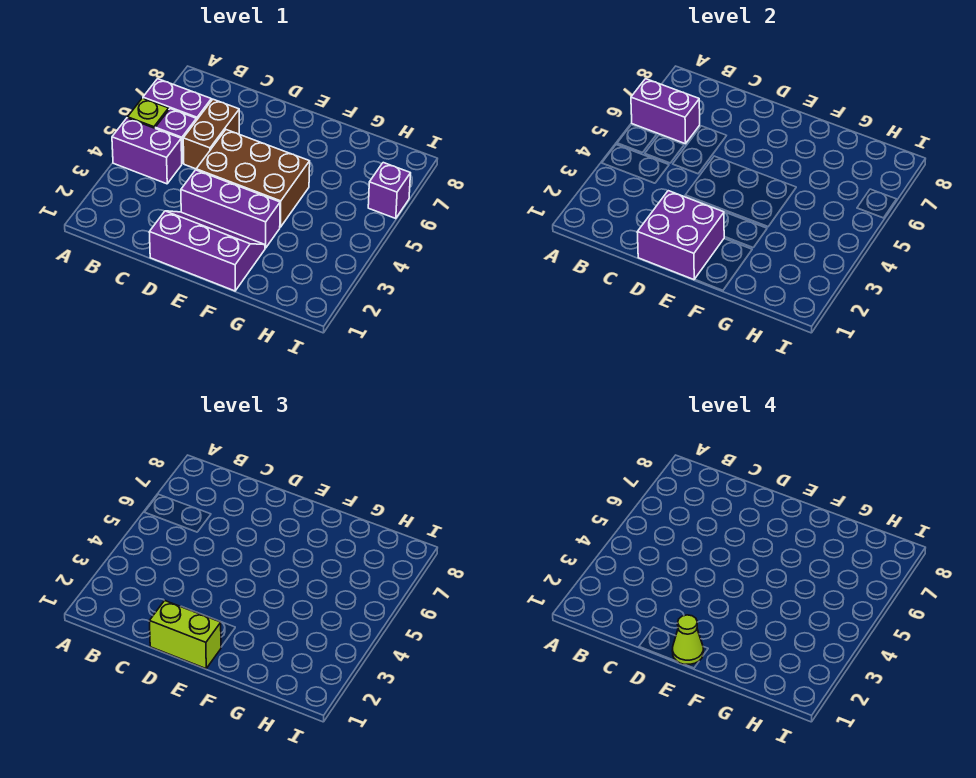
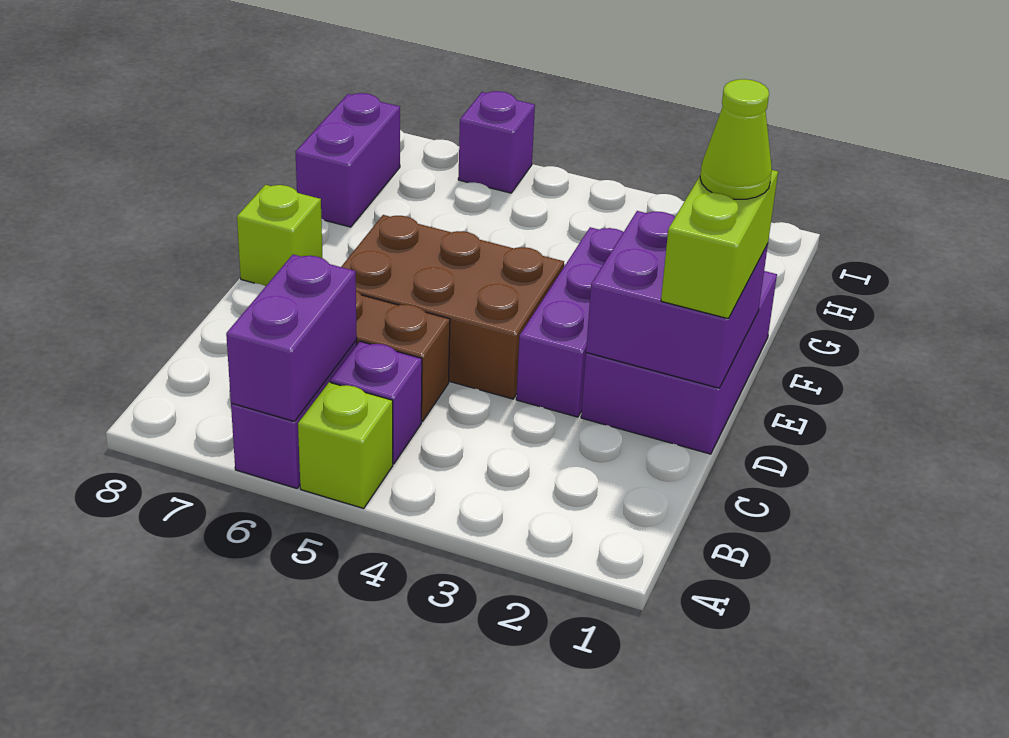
purple brick A4:B4 level 1 -> purple brick G8:H8 level 1
purple slope D1:F2 level 1 top 1 -> purple brick D1:F2 level 1
brown brick D4:F5 level 1 -> brown brick D4:E6 level 1
none -> lime brick E8 level 1

